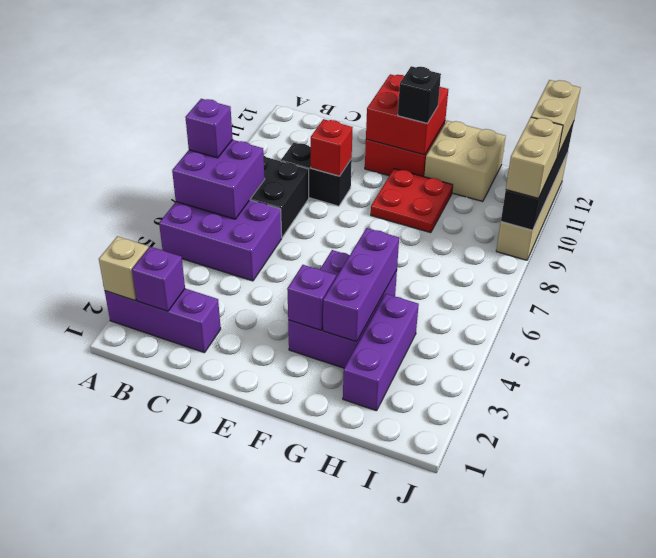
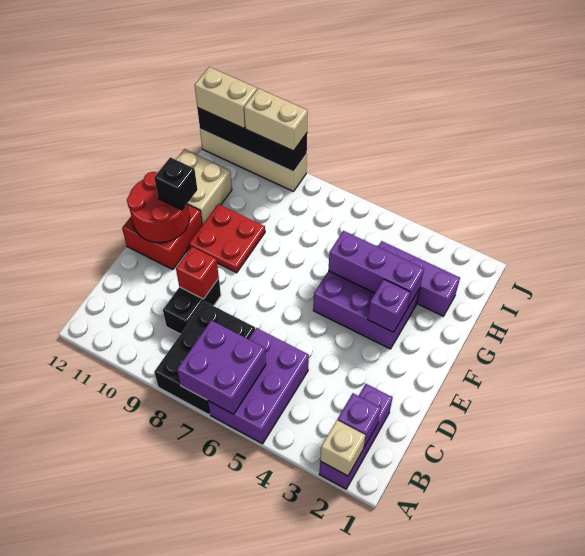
purple brick A7 level 3 -> none
red brick E11:F12 level 2 -> red round brick E11:F12 level 2

